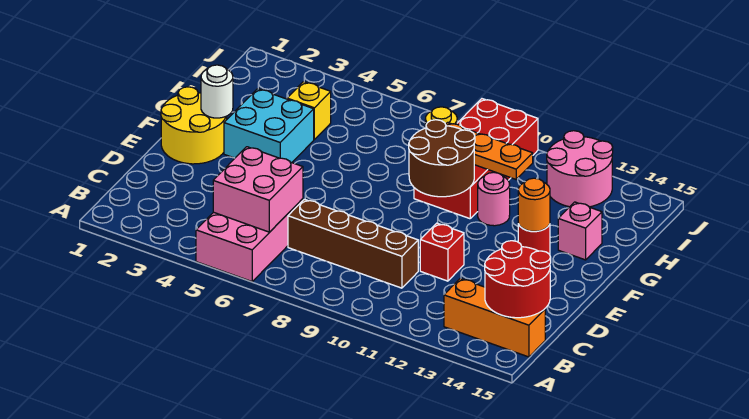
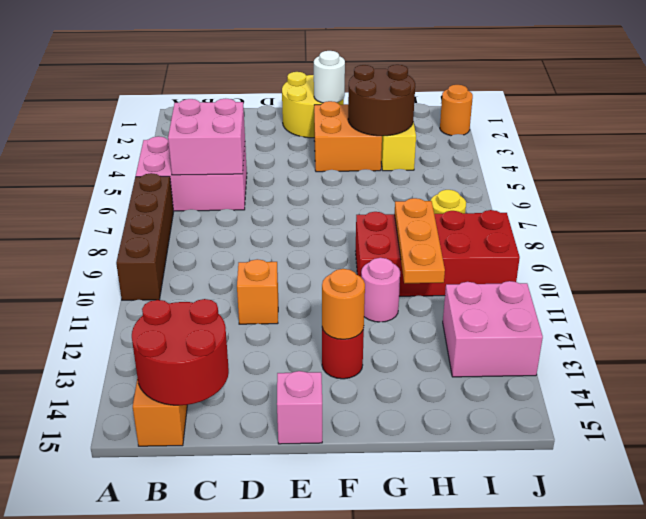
brown brick C7:C10 level 1 -> brown brick A7:A10 level 1
red brick D11 level 1 -> orange brick D11 level 1
cyan brick F3:G4 level 1 -> orange brick F3:G4 level 1
brown round brick F9:G10 level 2 -> brown round brick G3:H4 level 2
pink brick G14 level 1 -> pink brick E15 level 1
pink round brick I12:J13 level 1 -> pink brick I12:J13 level 1
none -> orange round brick J2 level 1

